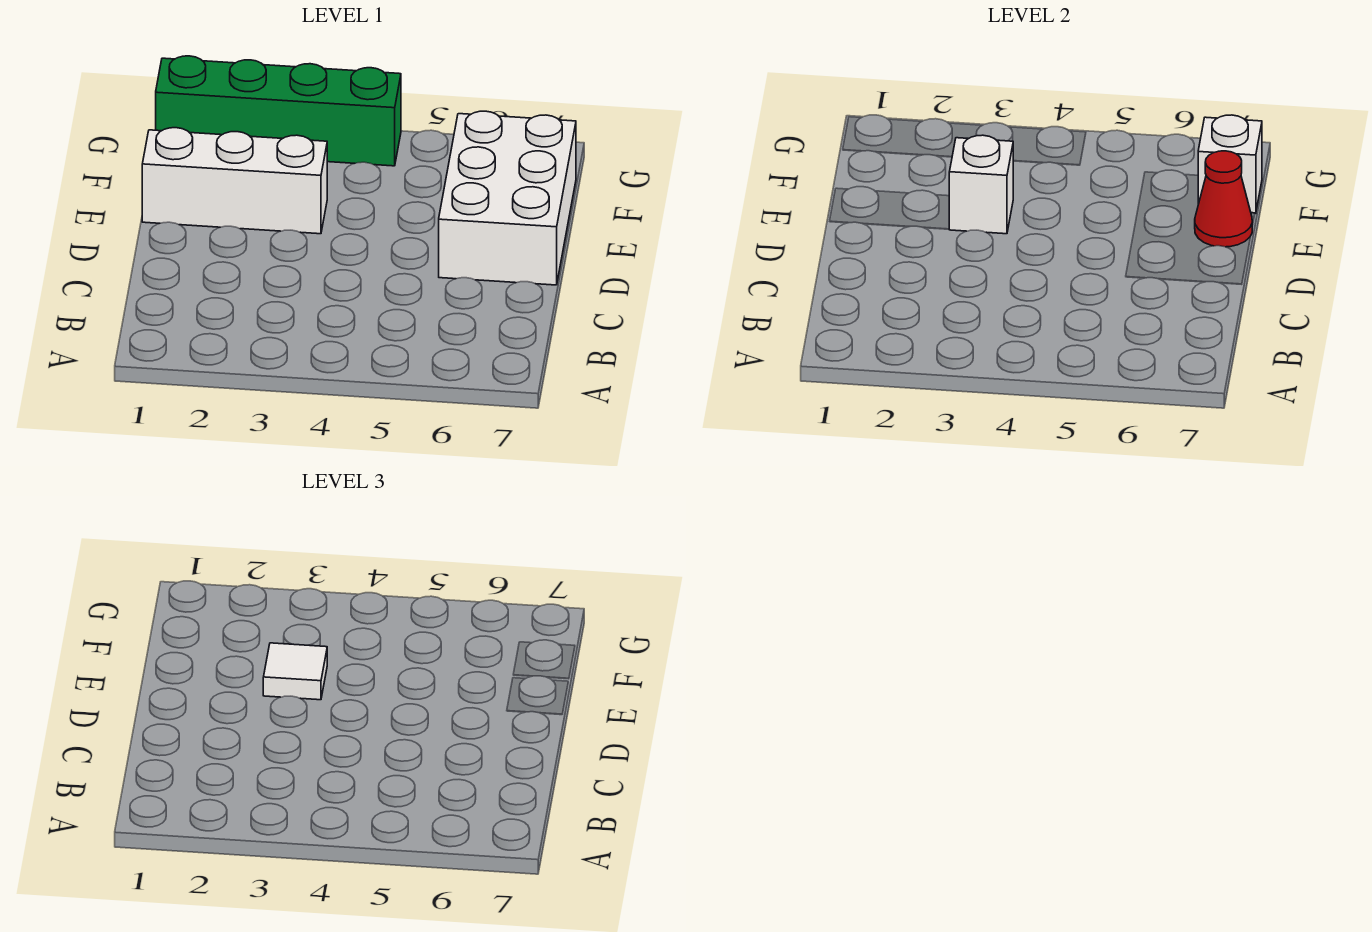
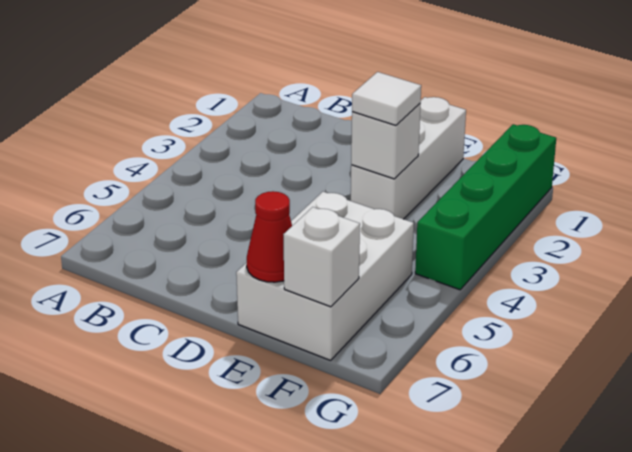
white brick D6:F7 level 1 -> white brick E5:F7 level 1

